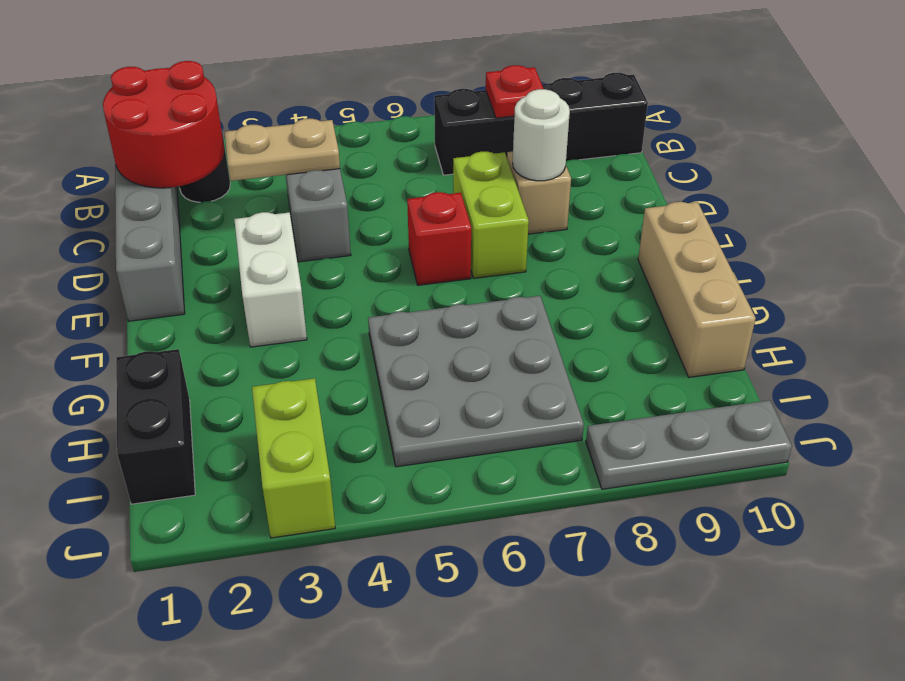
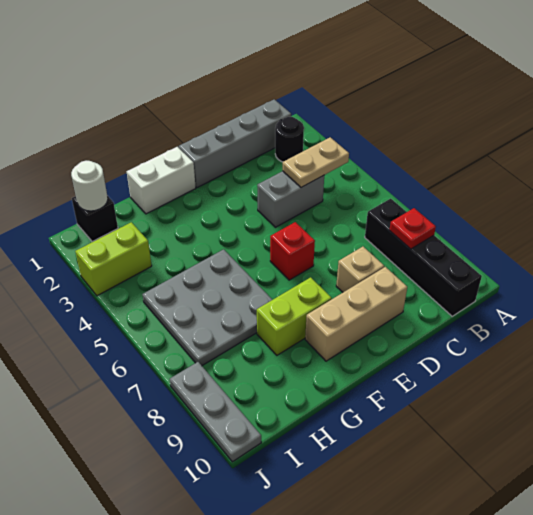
red round brick B1:C2 level 2 -> none
tan plate C3:C4 level 2 -> tan plate B4:C4 level 2
lime brick D7:E7 level 1 -> lime brick F8:G8 level 1
white round brick D8 level 2 -> white round brick I1 level 2
white brick E3:F3 level 1 -> white brick F1:G1 level 1
tan brick F10:H10 level 1 -> tan brick D9:F9 level 1
black brick H1:I1 level 1 -> black brick I1 level 1

